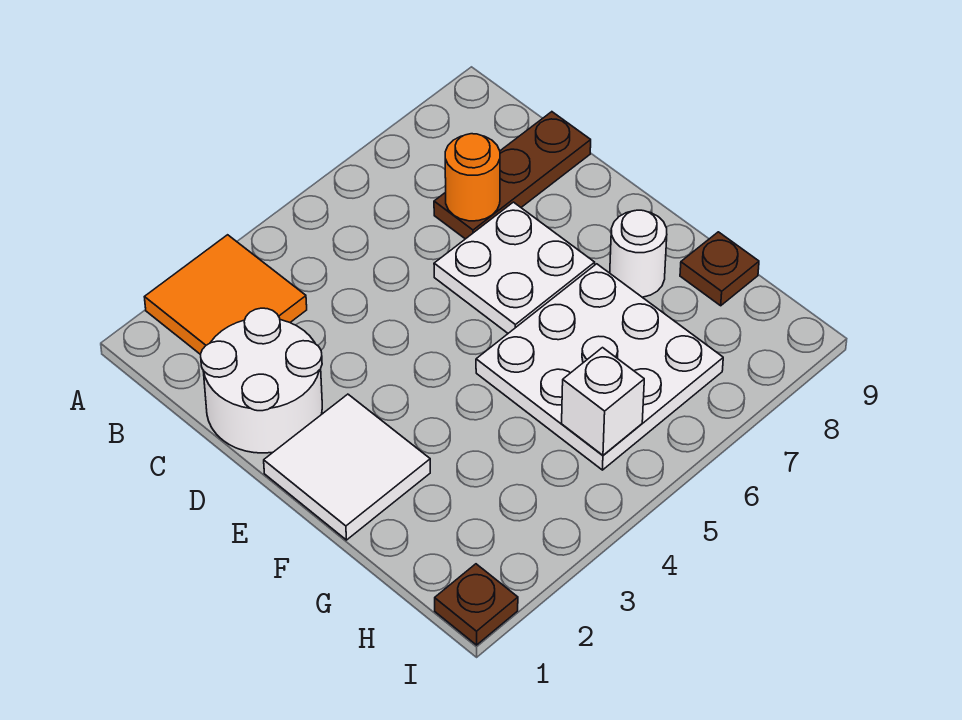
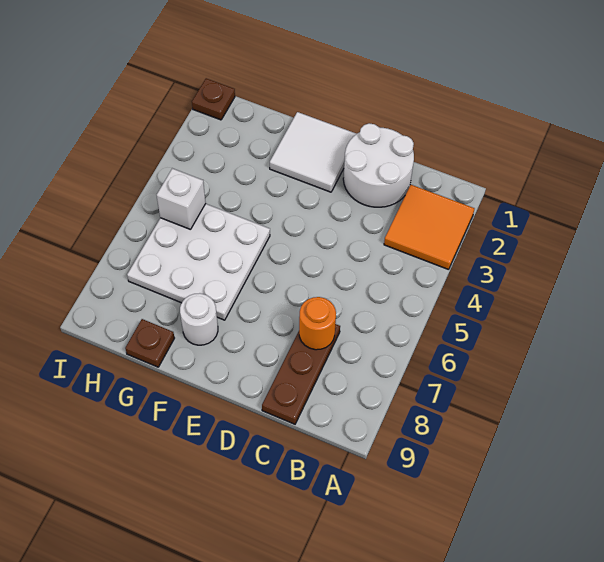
white plate D6:E7 level 1 -> none

